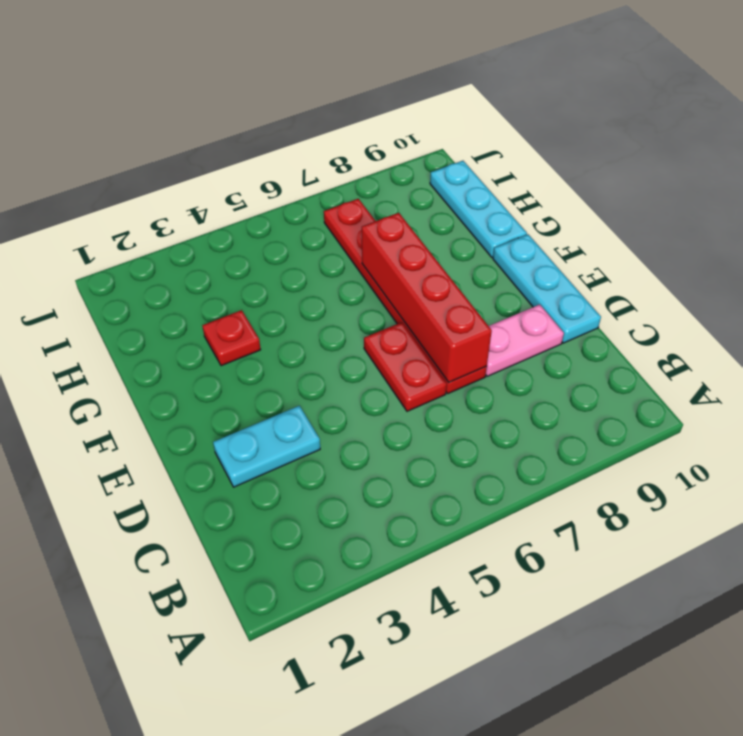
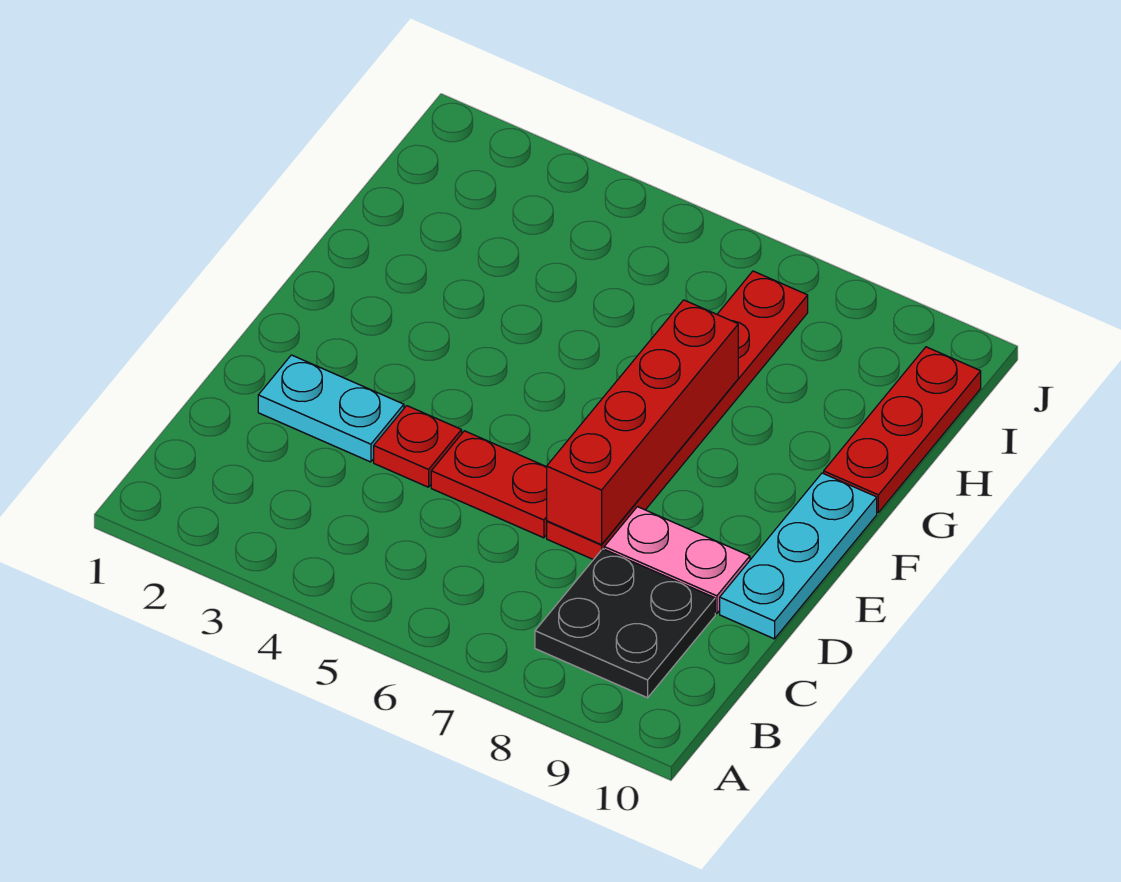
none -> black plate B8:C9 level 1
red plate D6:E6 level 1 -> red plate D5:D6 level 1
red plate G3 level 1 -> red plate D4 level 1
cyan plate G10:I10 level 1 -> red plate G10:I10 level 1

